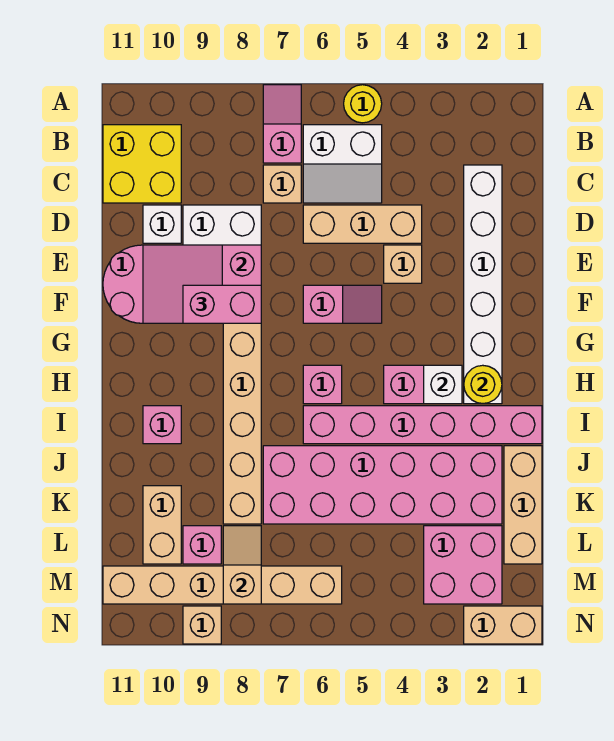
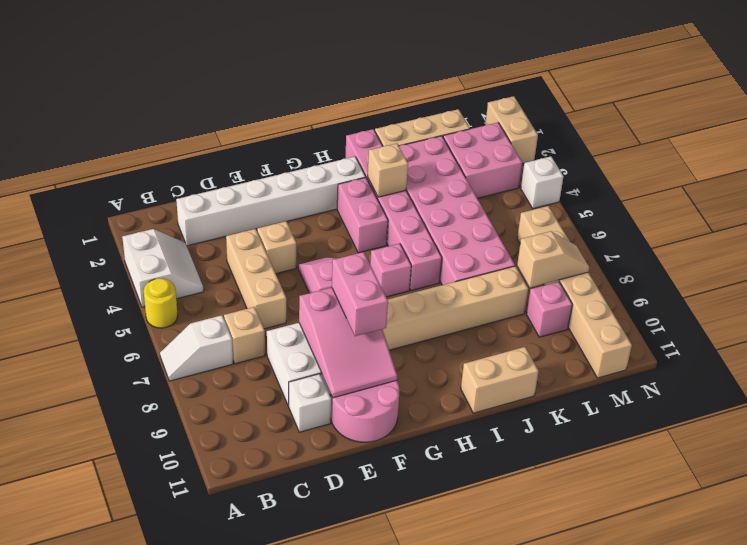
pink slope A7:B7 level 1 top B -> white slope A7:B7 level 1 top B
white slope B5:C6 level 1 top B -> white slope A3:B4 level 1 top A
yellow brick B10:C11 level 1 -> none
yellow round brick H2 level 2 -> none
white brick H3 level 2 -> white brick N4 level 1
pink brick I10 level 1 -> none
tan brick K10:L10 level 1 -> tan brick I11:J11 level 1
tan slope L8:M8 level 2 top M -> tan slope L8:M8 level 2 top L
tan brick N9 level 1 -> tan brick I3 level 2

